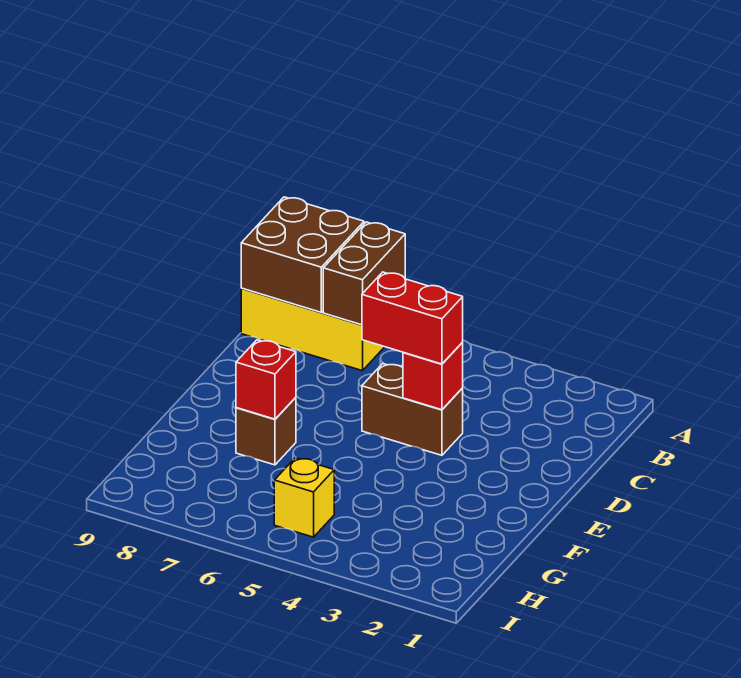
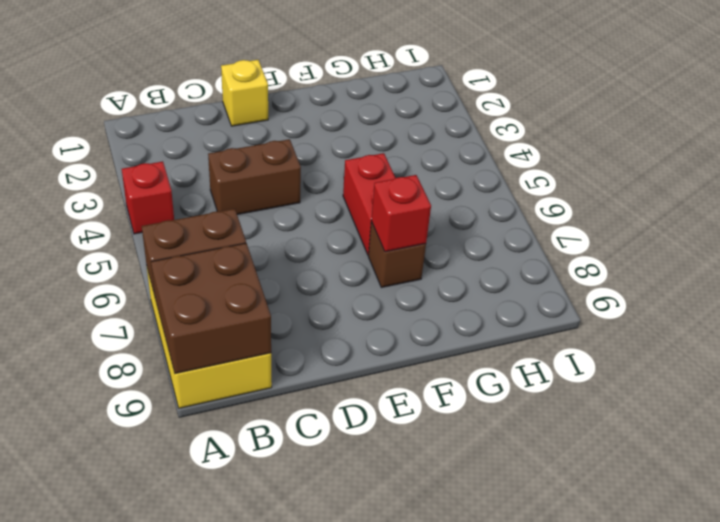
brown brick D4:D5 level 1 -> brown brick C4:D4 level 1
red brick D4 level 2 -> red brick A4 level 1
red brick D4:D5 level 3 -> red brick F5:F6 level 1
yellow brick H5 level 1 -> yellow brick D1 level 1

